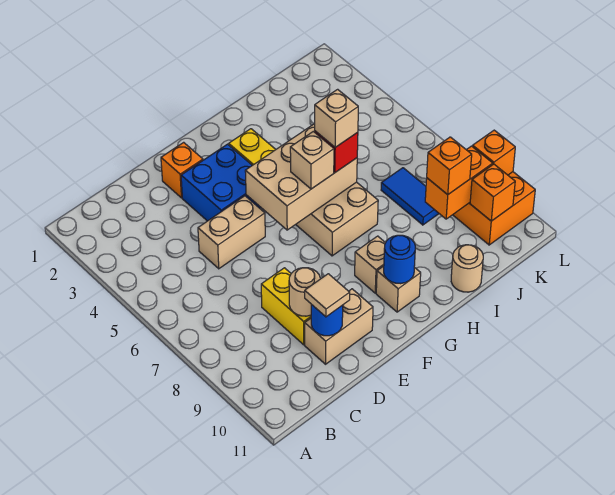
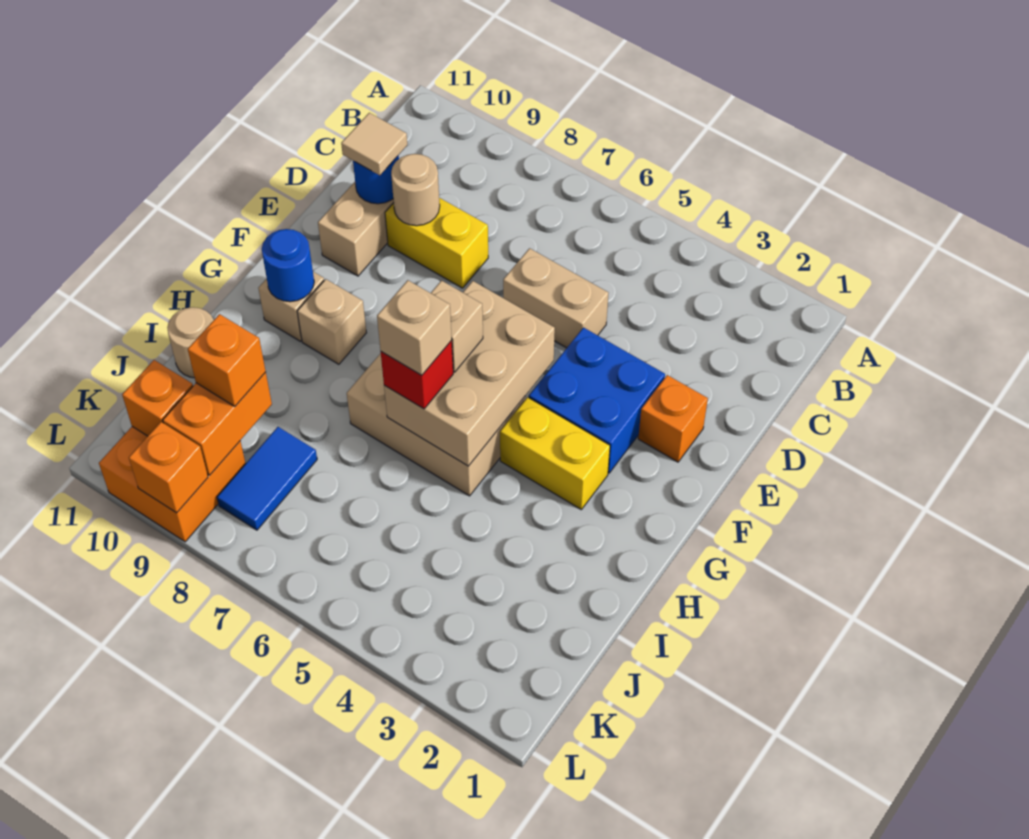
tan brick D5:E5 level 1 -> tan brick D5:D6 level 1
blue tile J7:J8 level 1 -> blue tile J8:K8 level 1

